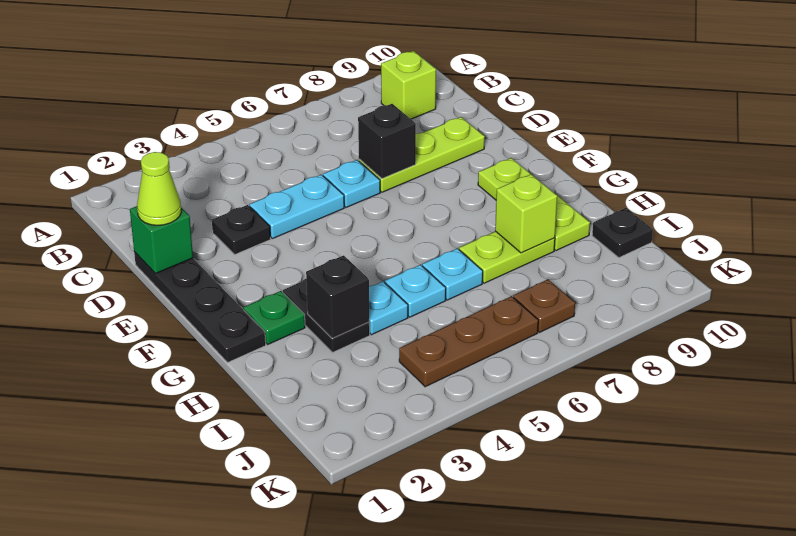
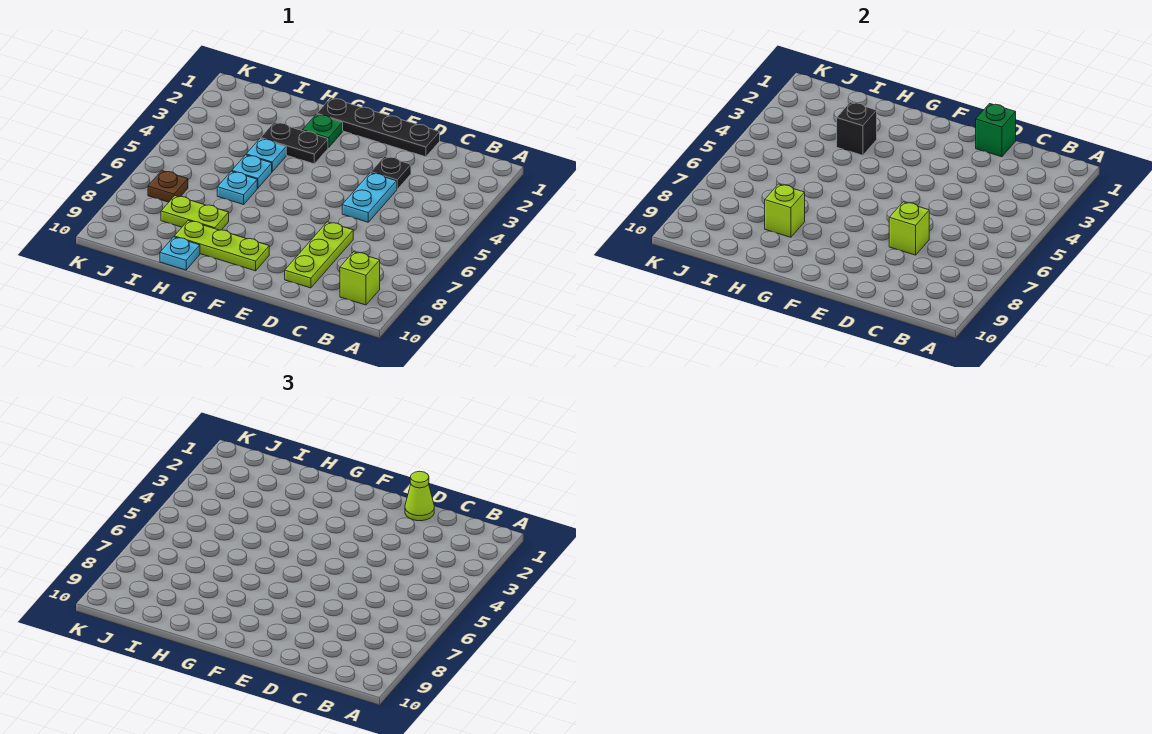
cyan plate D6 level 1 -> cyan plate H10 level 1
black brick D7 level 2 -> lime brick D7 level 2
lime plate H7:H8 level 1 -> lime plate H8:I8 level 1
black plate I10 level 1 -> none
brown plate J4:J6 level 1 -> none

